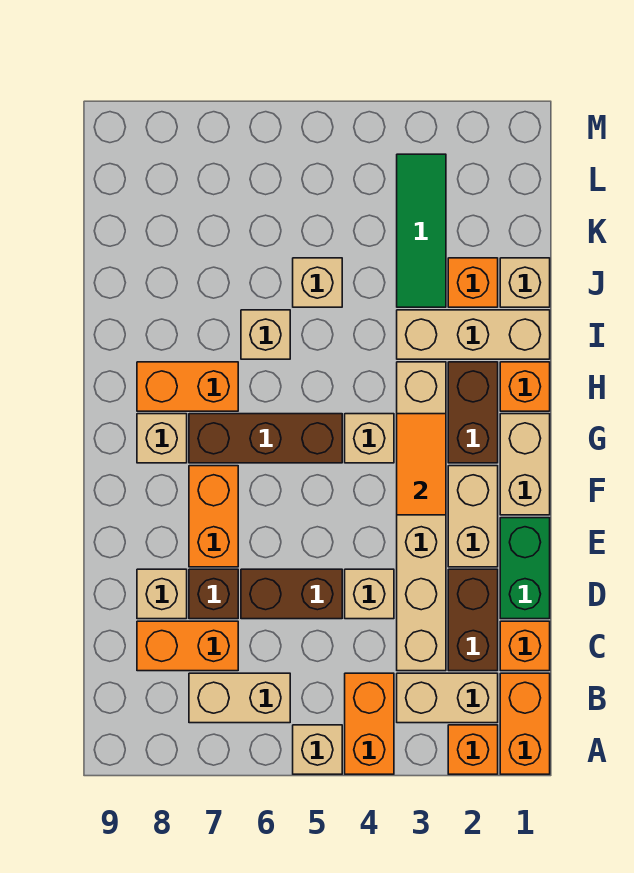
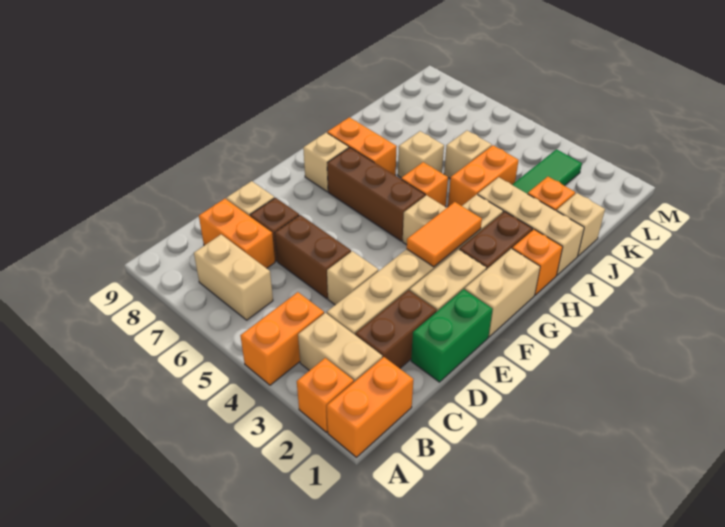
tan brick A5 level 1 -> none
orange brick C1 level 1 -> orange brick H5 level 1
orange brick E7:F7 level 1 -> orange brick I4:J4 level 1

